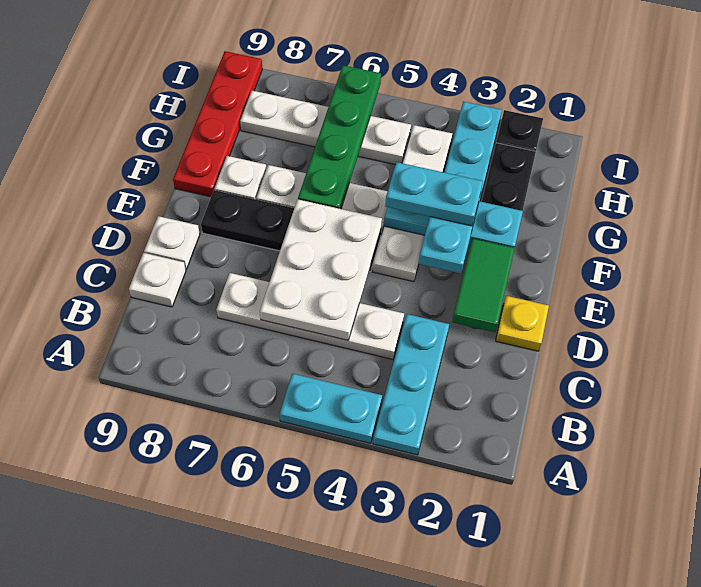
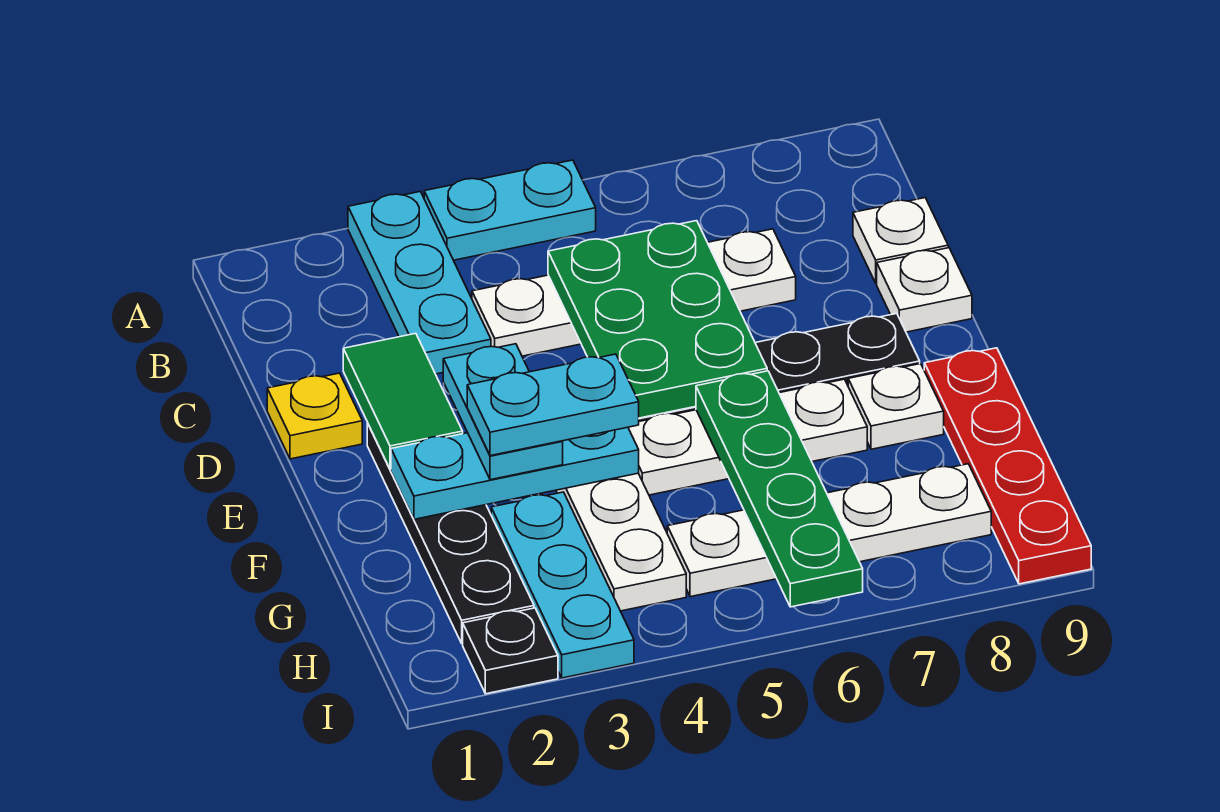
white plate C5:E6 level 2 -> green plate C5:E6 level 2

